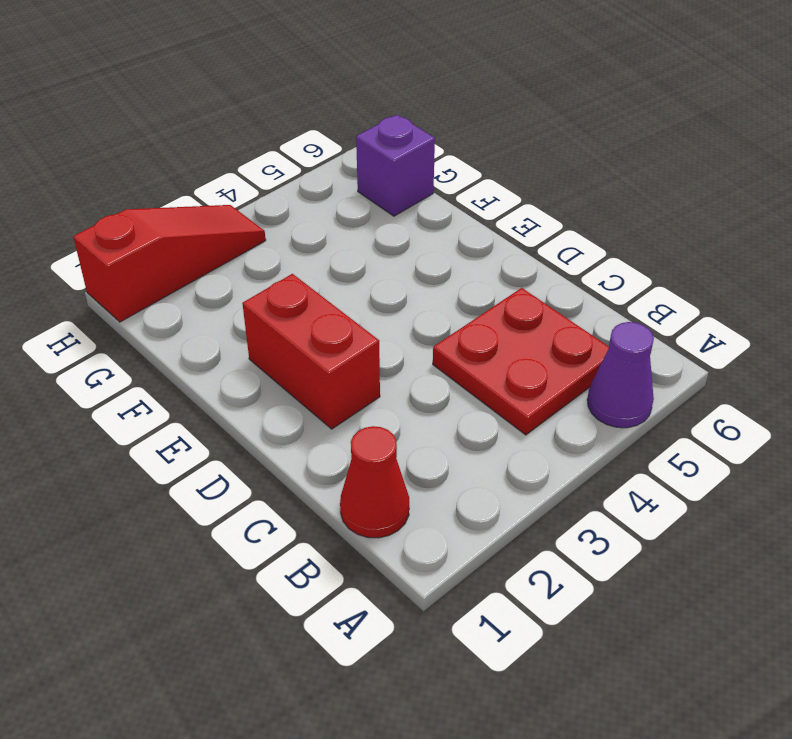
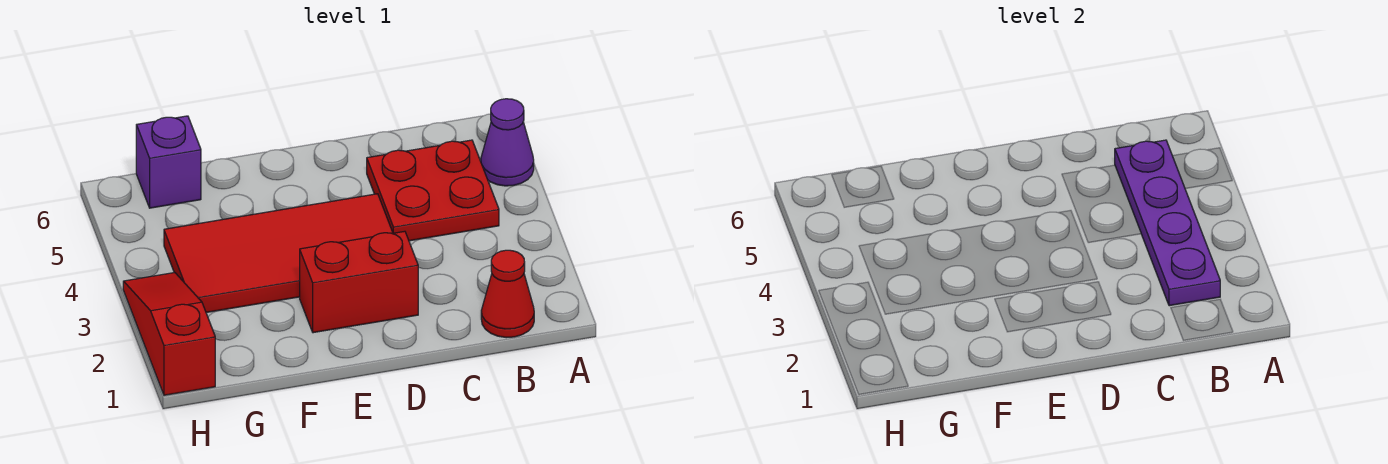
none -> purple plate B2:B5 level 2
none -> red tile D3:G4 level 1

